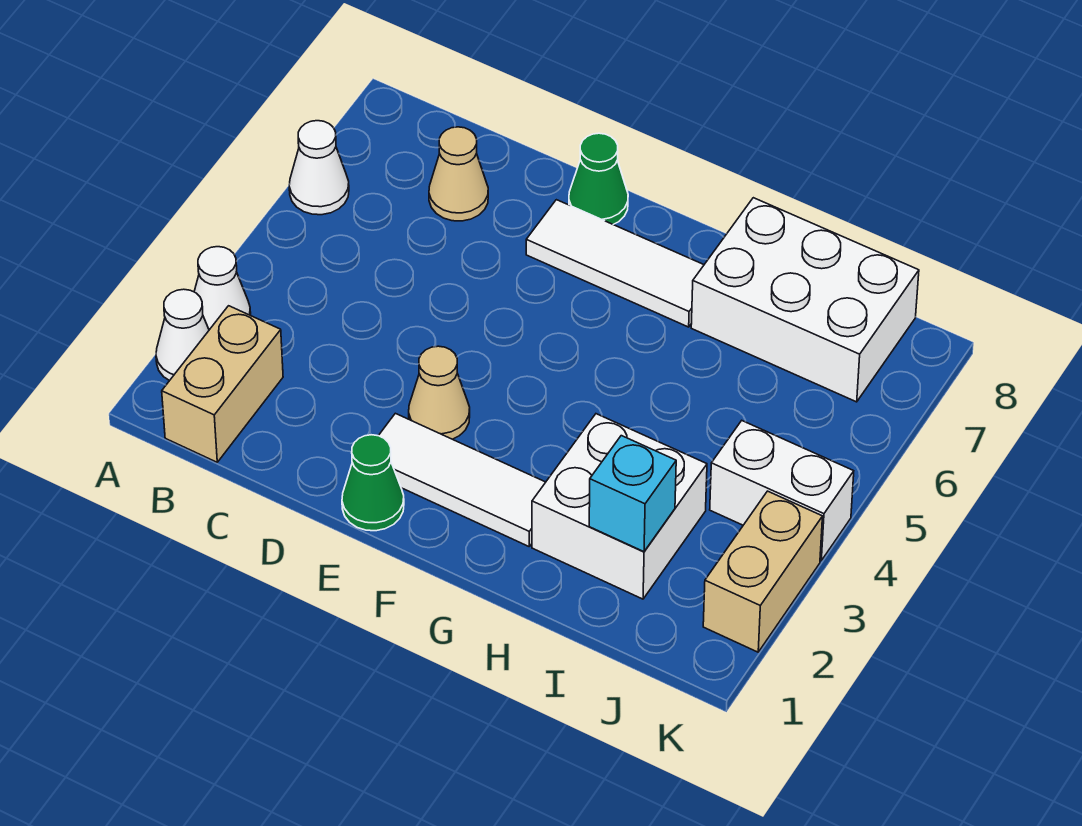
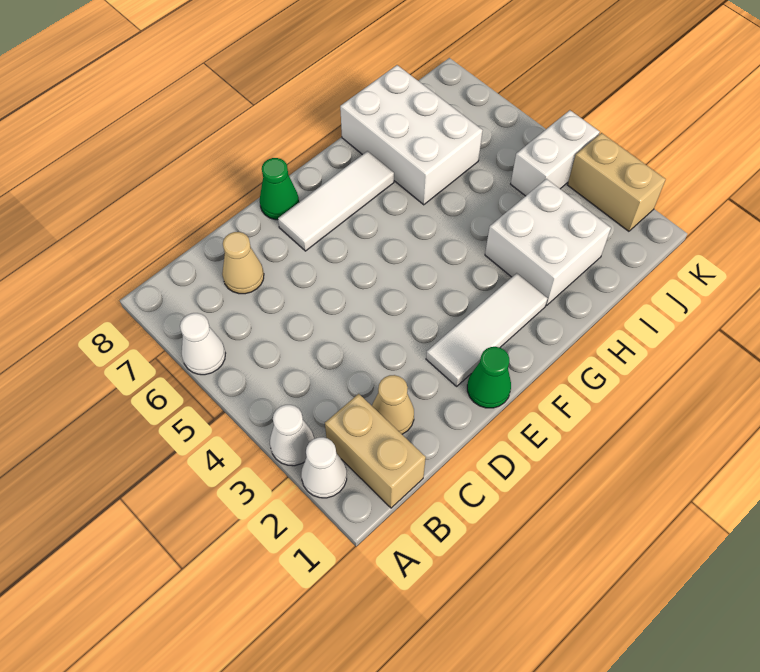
tan cone E3 level 1 -> tan cone C2 level 1
white brick H7:J8 level 1 -> white brick H6:I8 level 1
cyan brick I2 level 2 -> none

